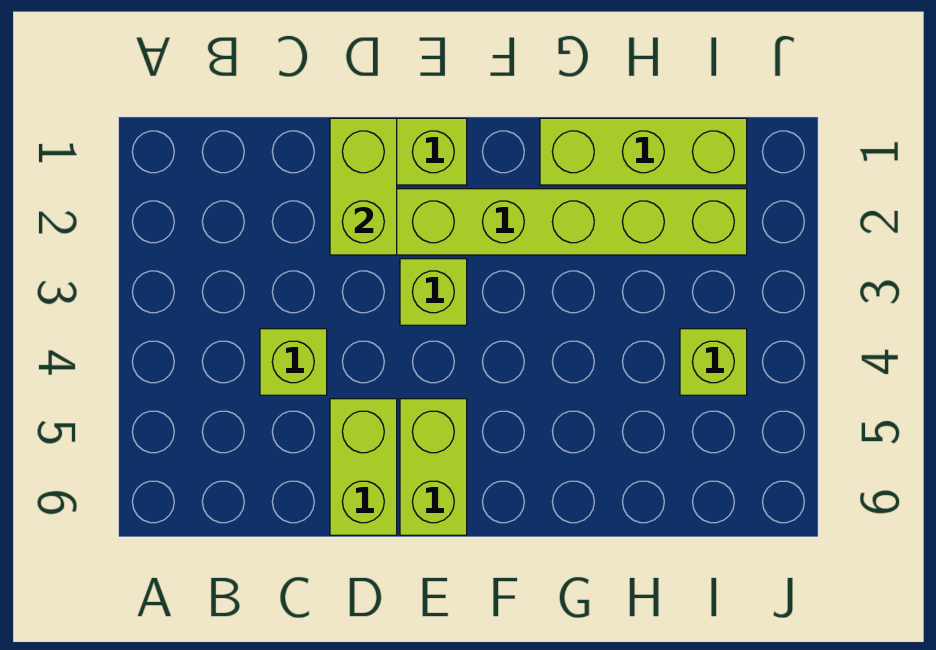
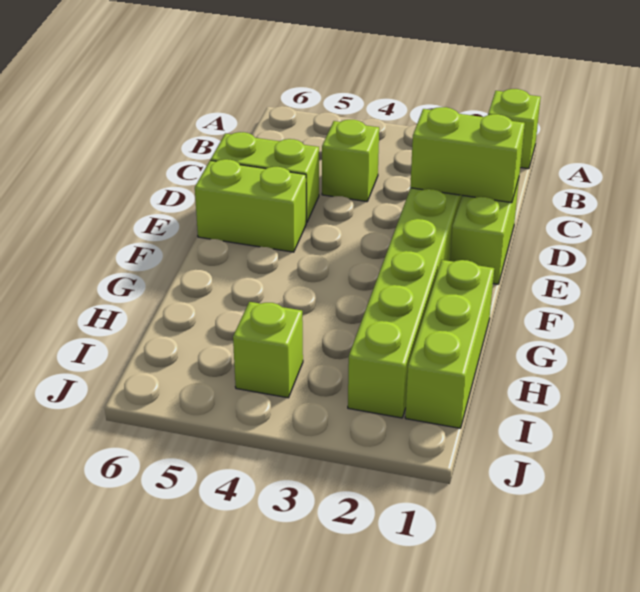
lime brick E3 level 1 -> lime brick A1 level 1

